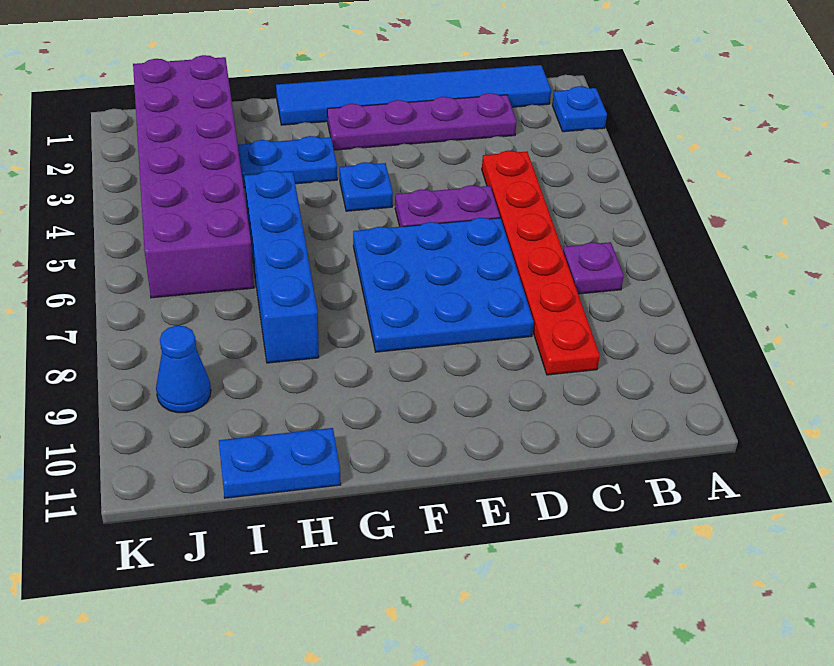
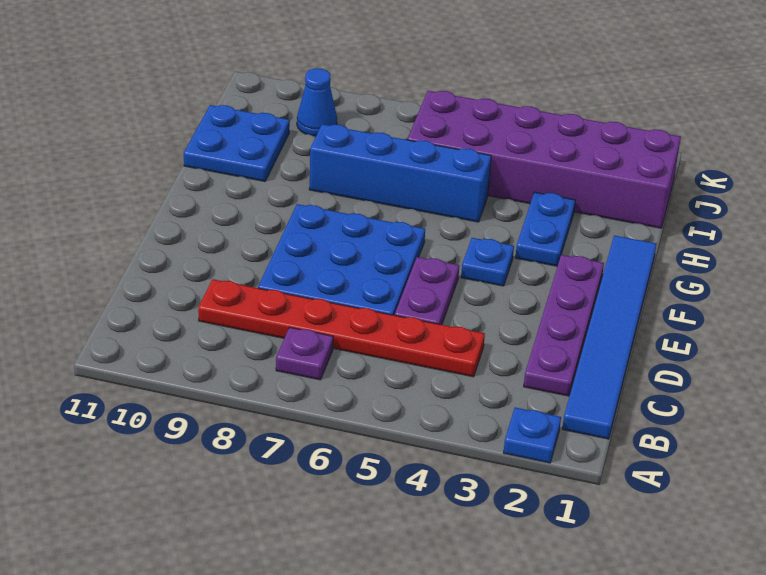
blue plate H11:I11 level 1 -> blue plate H10:I11 level 1

